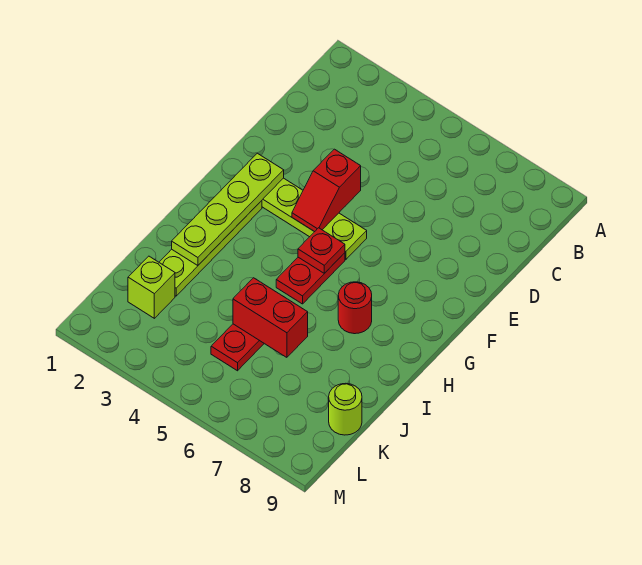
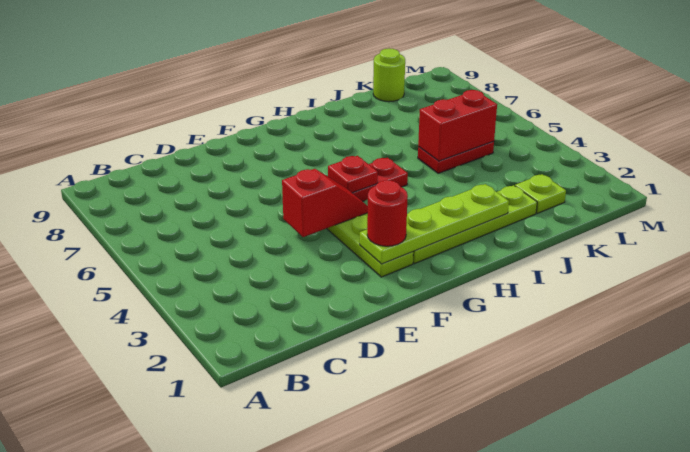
red round brick H7 level 1 -> red round brick F2 level 3
red brick J5:J6 level 2 -> red brick J5:K5 level 2
lime brick K2 level 1 -> lime plate K2 level 1

